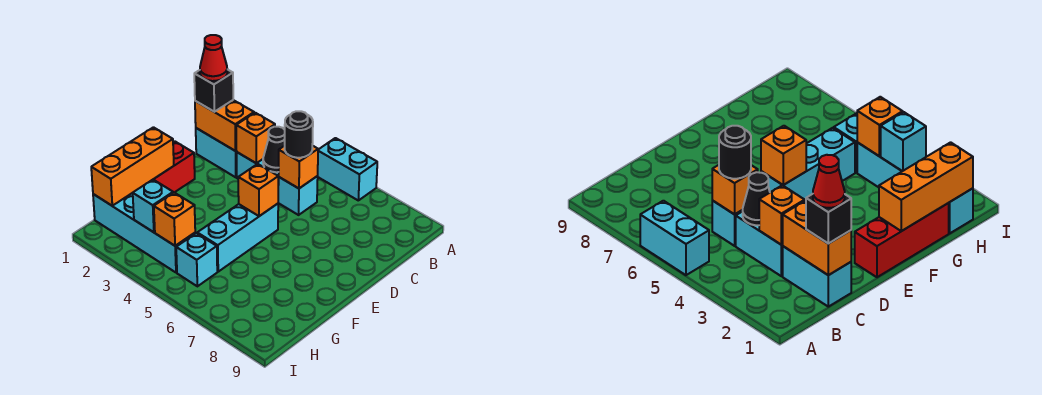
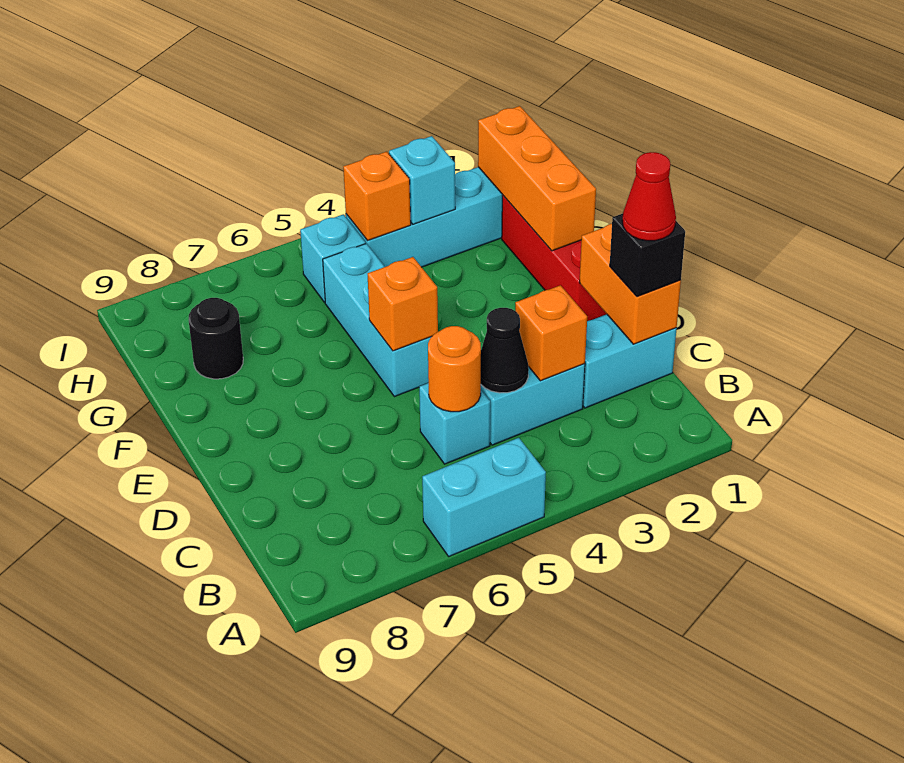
orange brick C1:C2 level 2 -> orange brick C1:D1 level 2
orange brick C5 level 2 -> orange round brick C5 level 2
black round brick C5 level 3 -> black round brick G8 level 1

